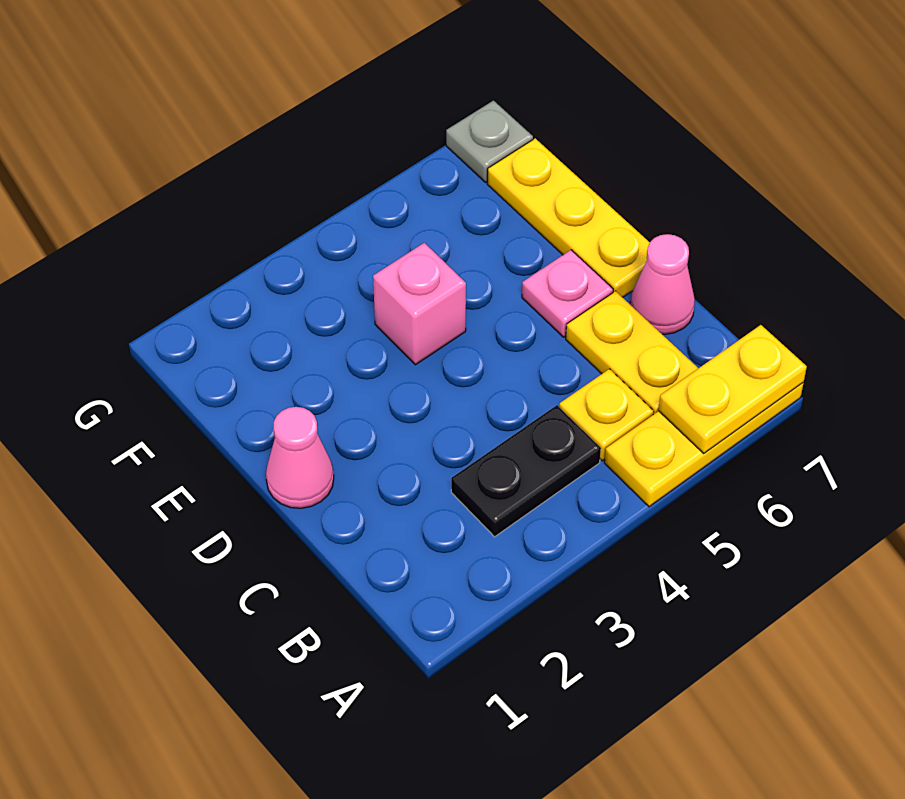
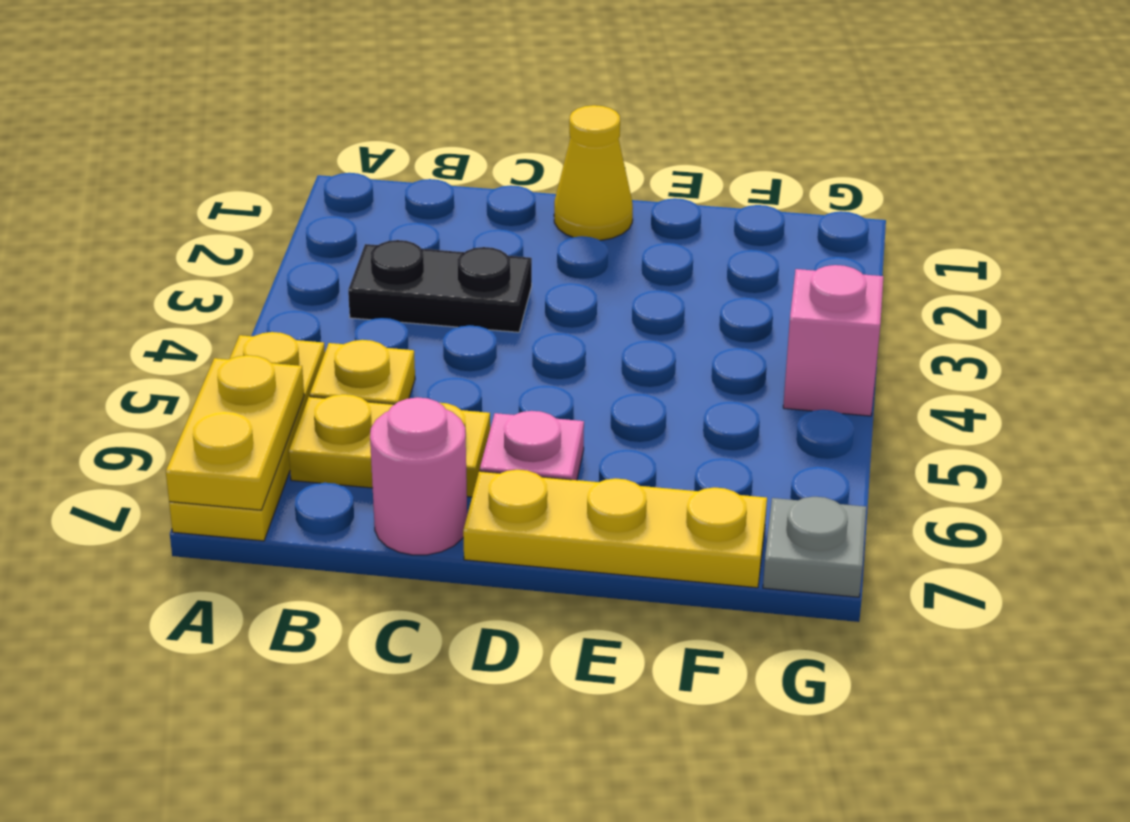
black plate B3:B4 level 1 -> black plate B3:C3 level 1
pink cone C7 level 1 -> pink round brick C7 level 1
pink cone D1 level 1 -> yellow cone D1 level 1
pink brick E4 level 1 -> pink brick G4 level 1

